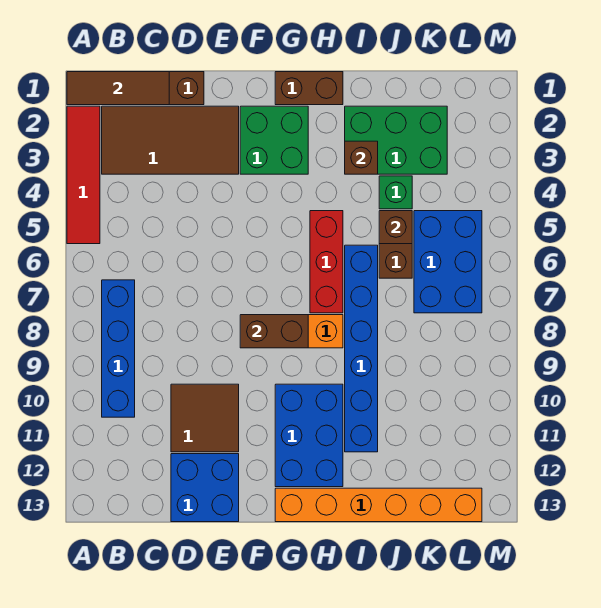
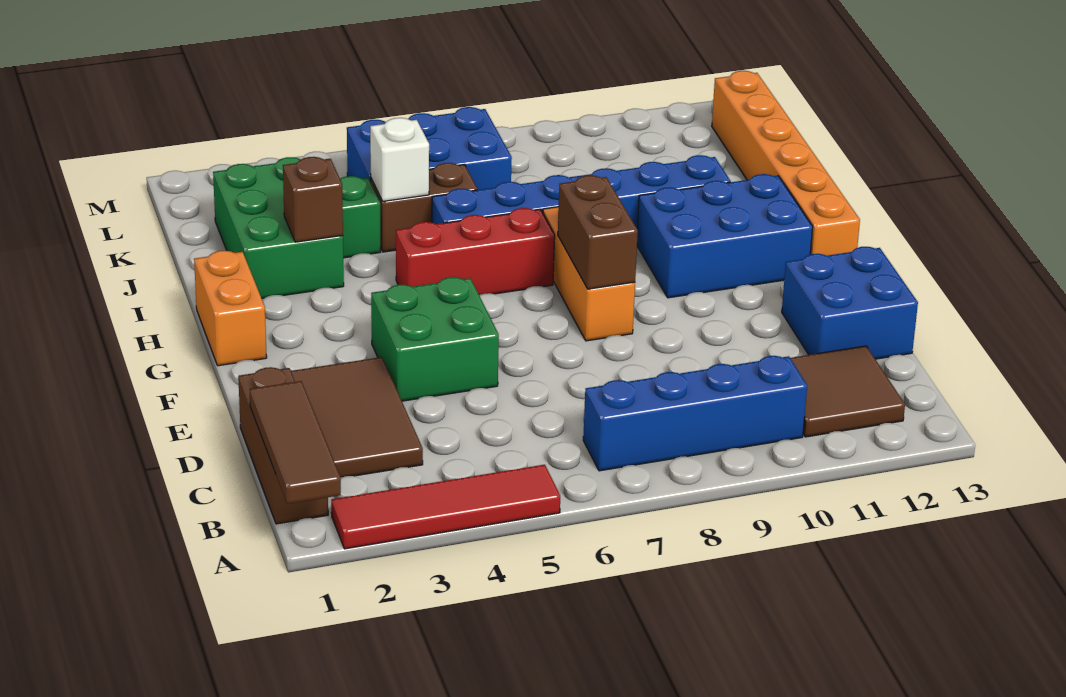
brown tile B2:E3 level 1 -> brown tile C2:E3 level 1
brown tile D10:E11 level 1 -> brown tile B11:C12 level 1
green brick F2:G3 level 1 -> green brick E4:F5 level 1
brown brick G1:H1 level 1 -> orange brick G1:H1 level 1
brown brick J5 level 2 -> white brick J5 level 2

